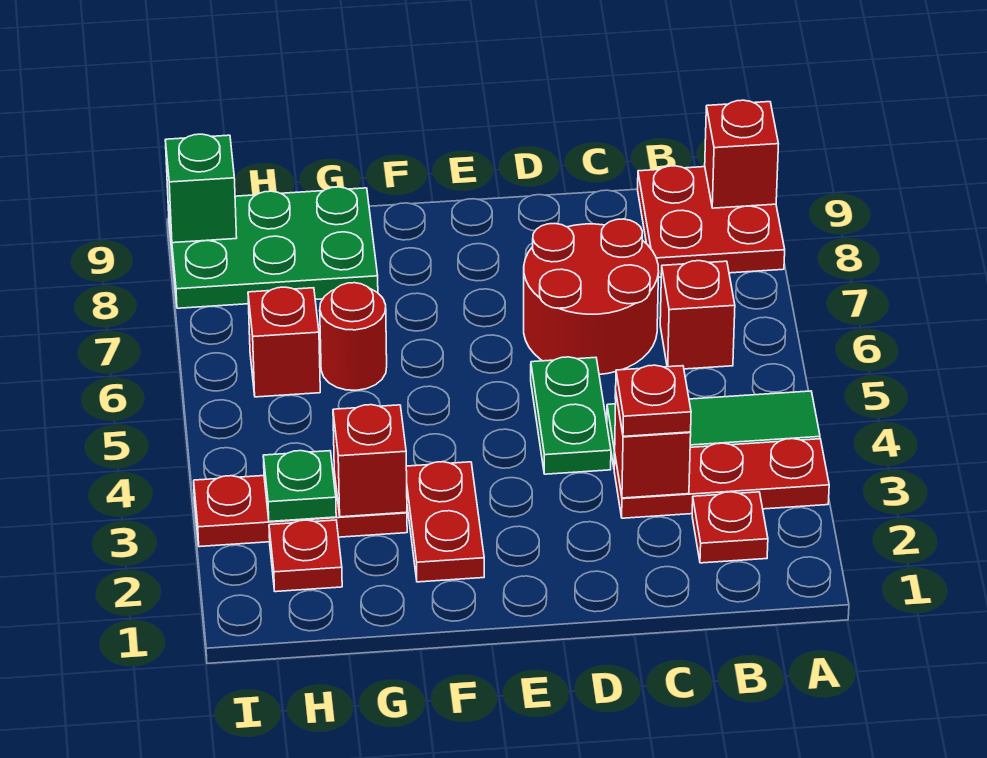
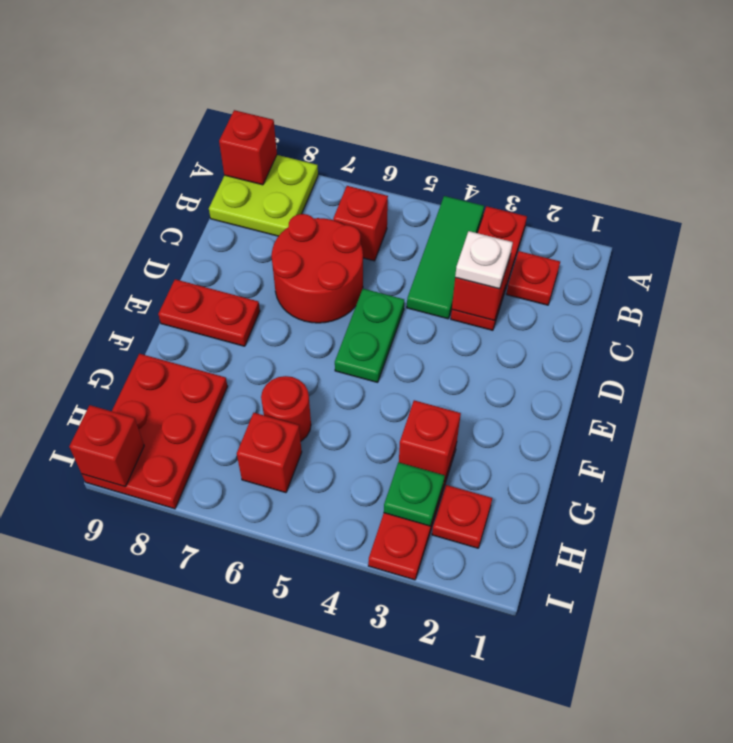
red plate A8:B9 level 1 -> lime plate A8:B9 level 1
red plate C3 level 3 -> white plate C3 level 3
green plate D4:D5 level 1 -> green plate D5:E5 level 1
red plate F2:F3 level 1 -> red plate E8:E9 level 1
green plate G8:I9 level 1 -> red plate G8:I9 level 1
green brick I9 level 2 -> red brick I9 level 2

